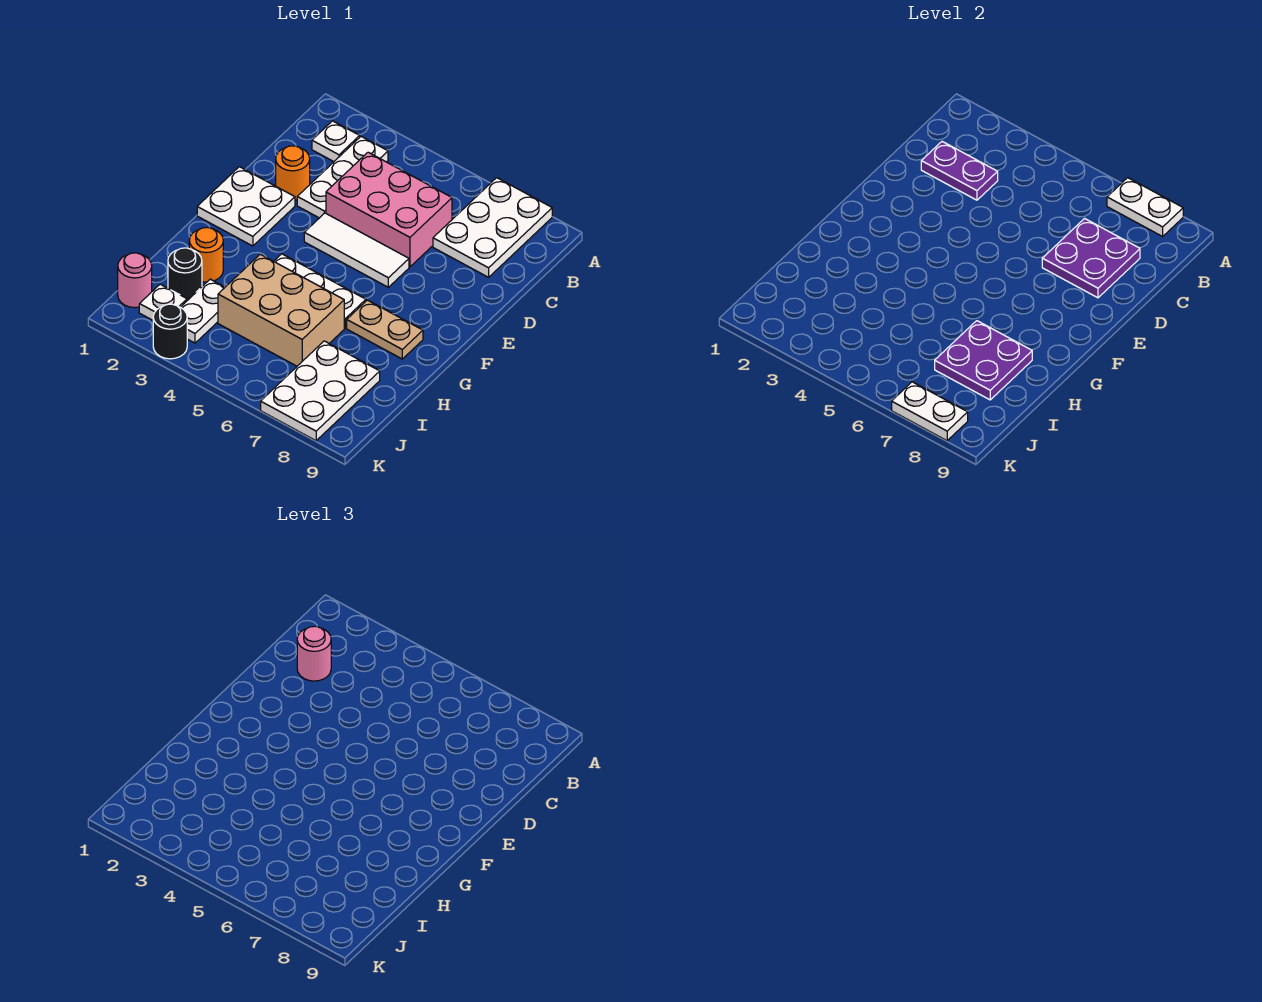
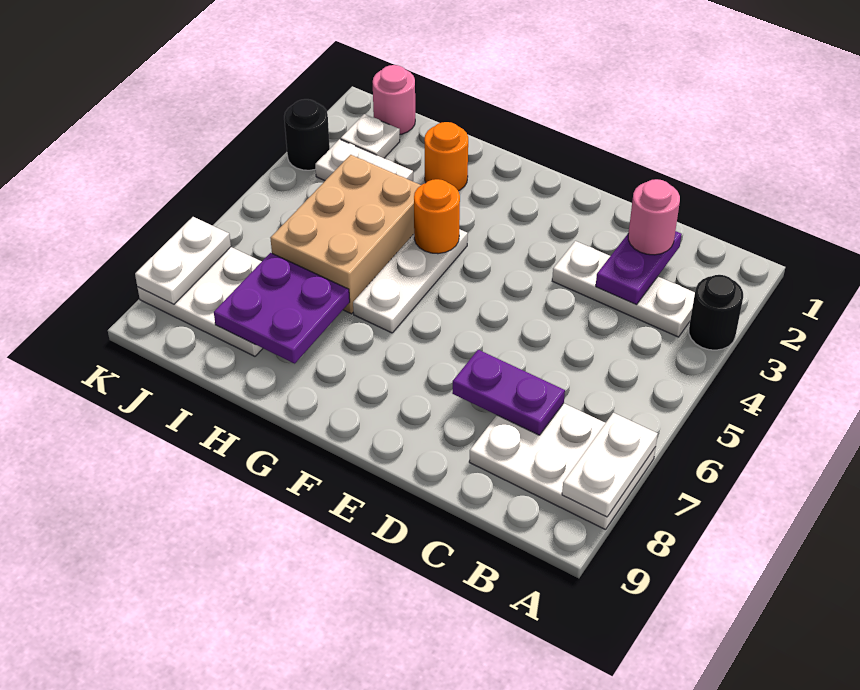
white plate B2 level 1 -> none
pink brick C4:D6 level 1 -> none
purple plate C7:D8 level 2 -> purple plate C7:D7 level 2
orange round brick D2 level 1 -> orange round brick G4 level 2
white plate E1:F2 level 1 -> none
white tile E4:E6 level 1 -> none
tan plate G7:G8 level 1 -> none
black round brick I2 level 1 -> black round brick A3 level 1

